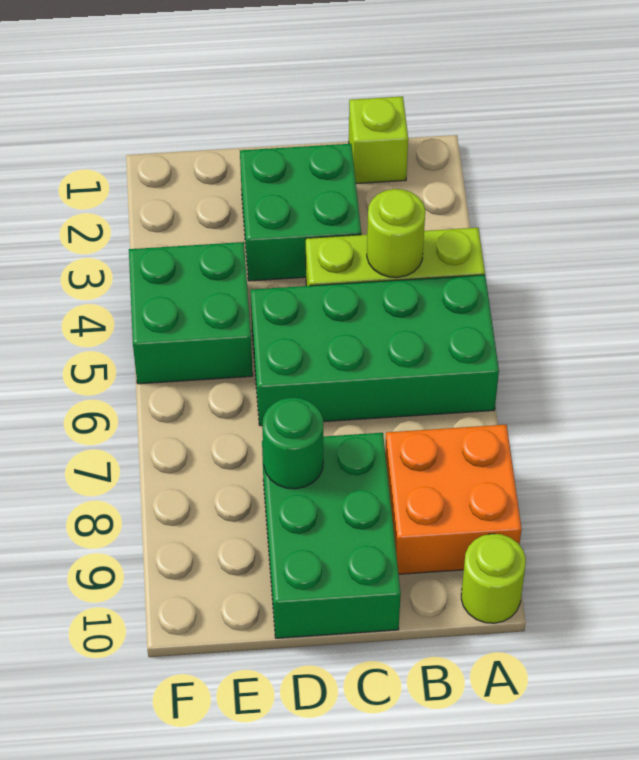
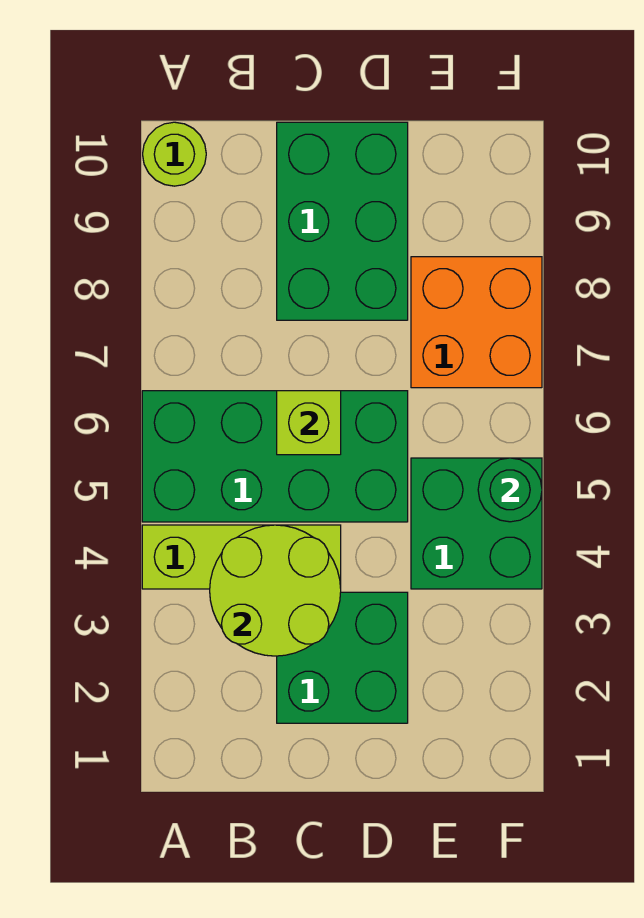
orange brick A8:B9 level 1 -> orange brick E7:F8 level 1
lime brick B1 level 1 -> lime brick C6 level 2
lime round brick B4 level 2 -> lime round brick B3:C4 level 2
green round brick D8 level 2 -> green round brick F5 level 2

